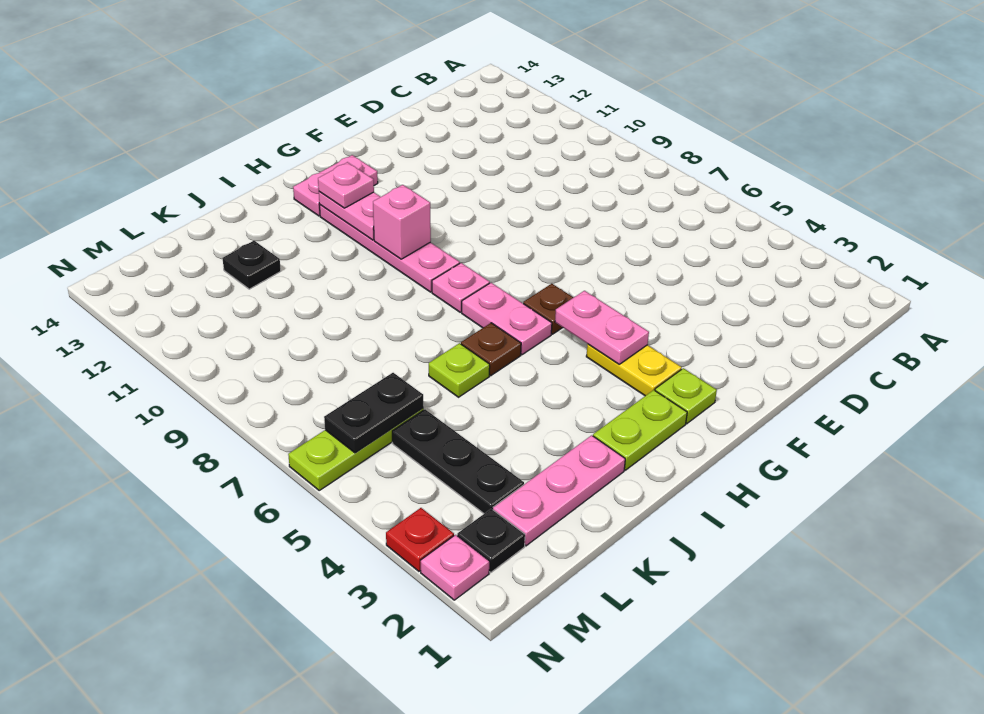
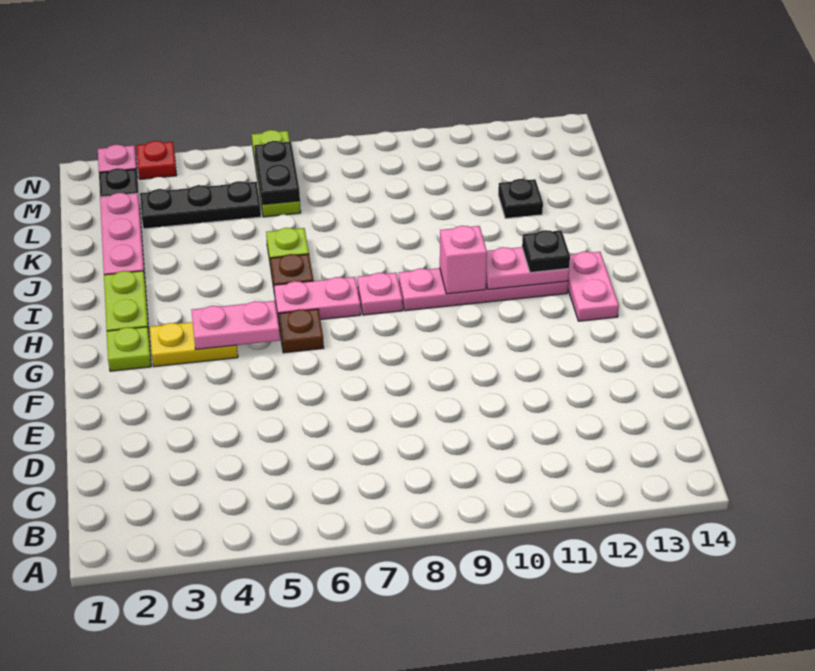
pink plate H12 level 3 -> black plate H12 level 3

